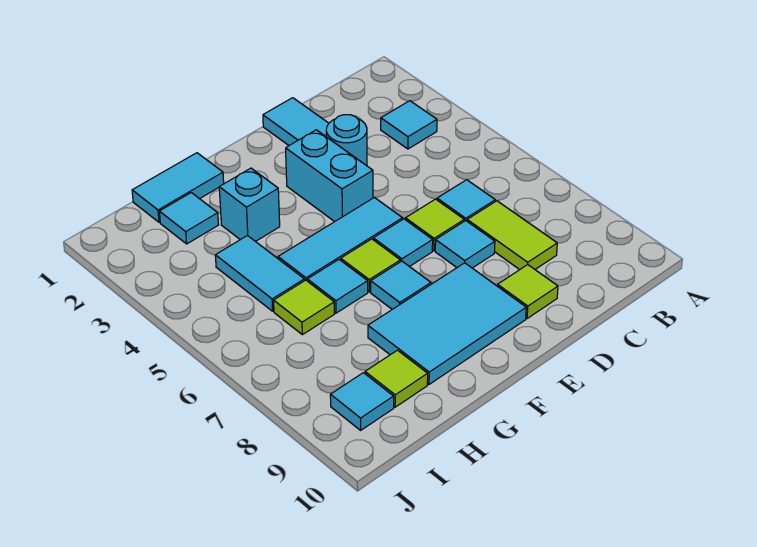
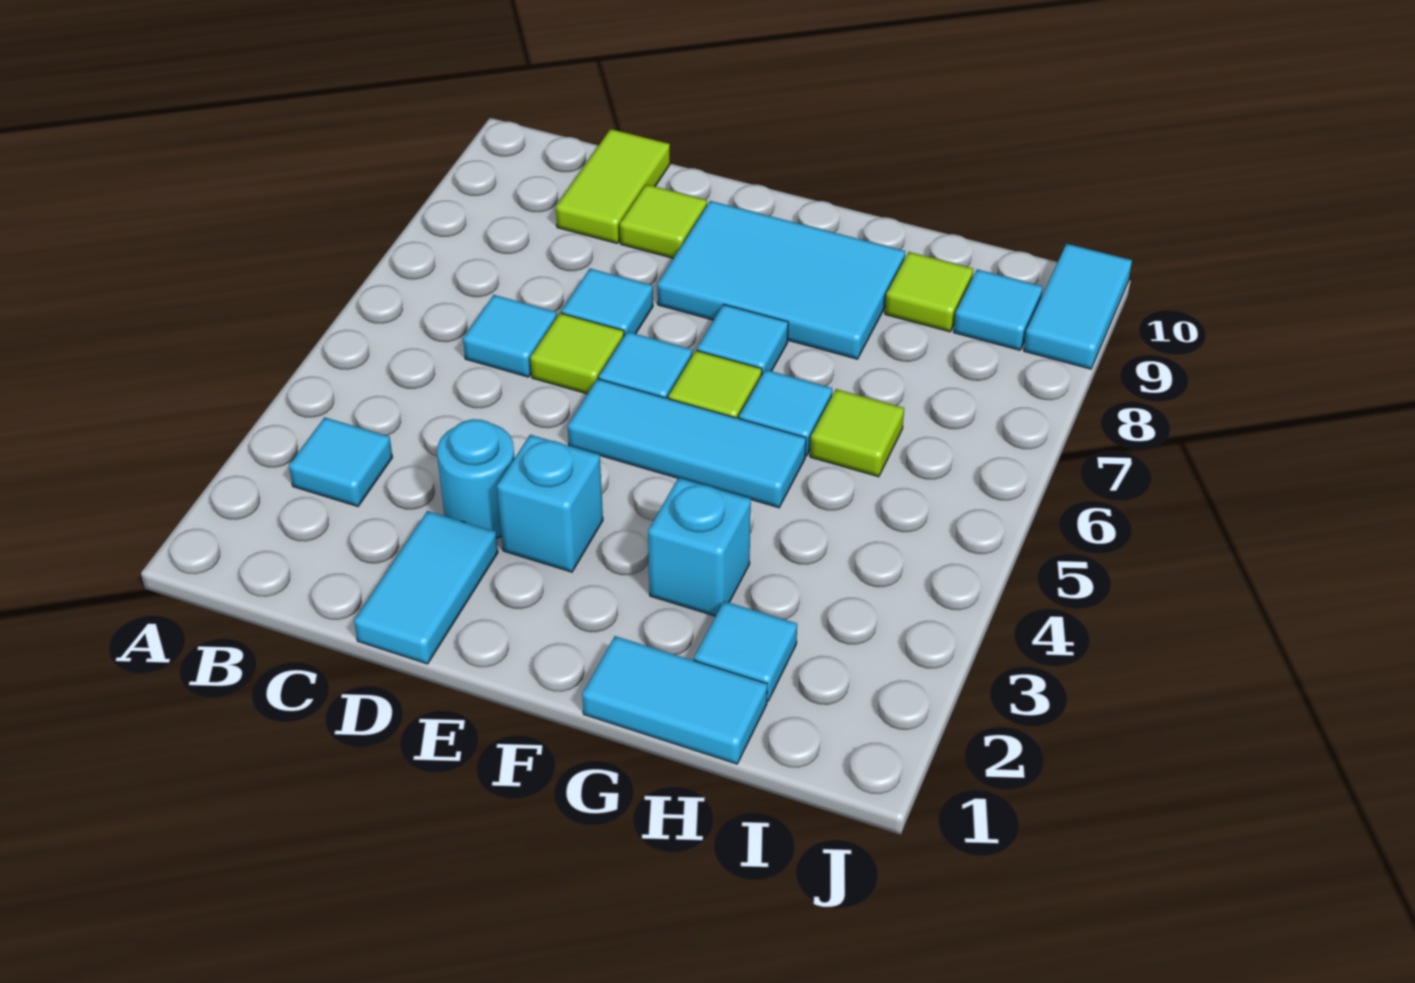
lime tile C7:C8 level 1 -> lime tile C9:C10 level 1
cyan brick E3:E4 level 1 -> cyan brick E3 level 1
cyan tile H4:H5 level 1 -> cyan tile J9:J10 level 1

